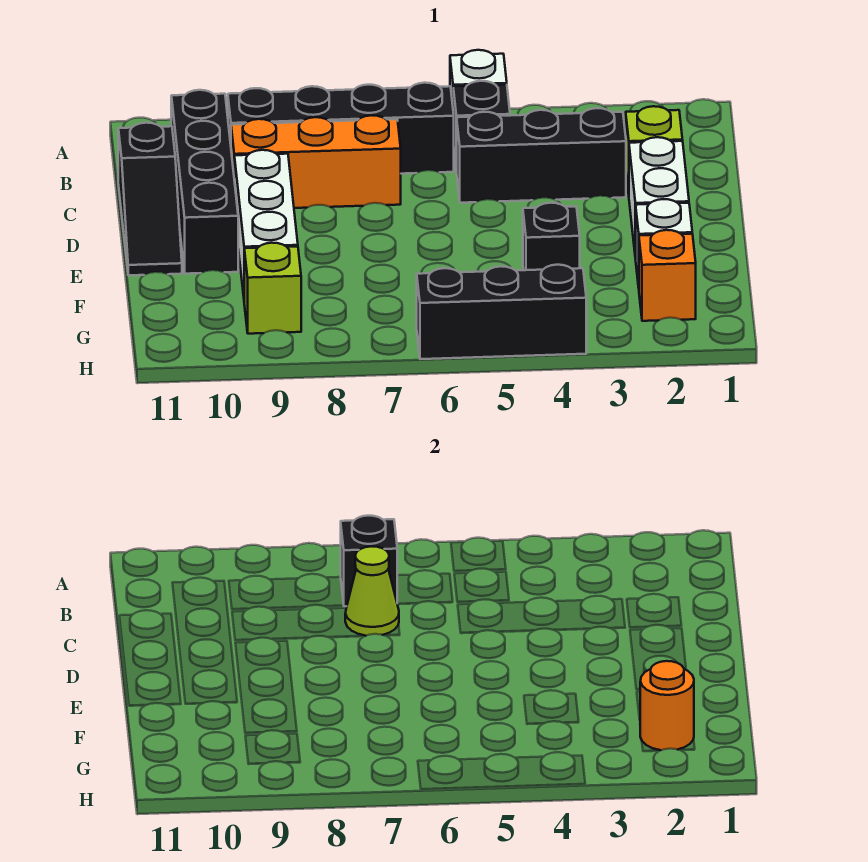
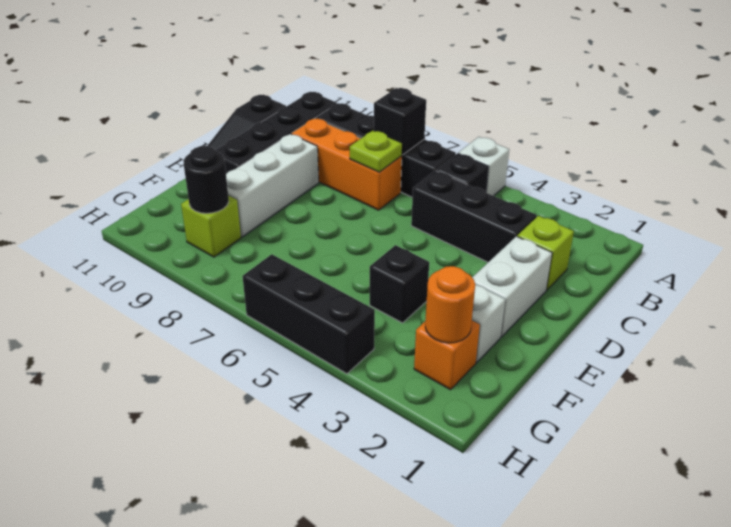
lime cone C7 level 2 -> lime plate C7 level 2
none -> black round brick G9 level 2

